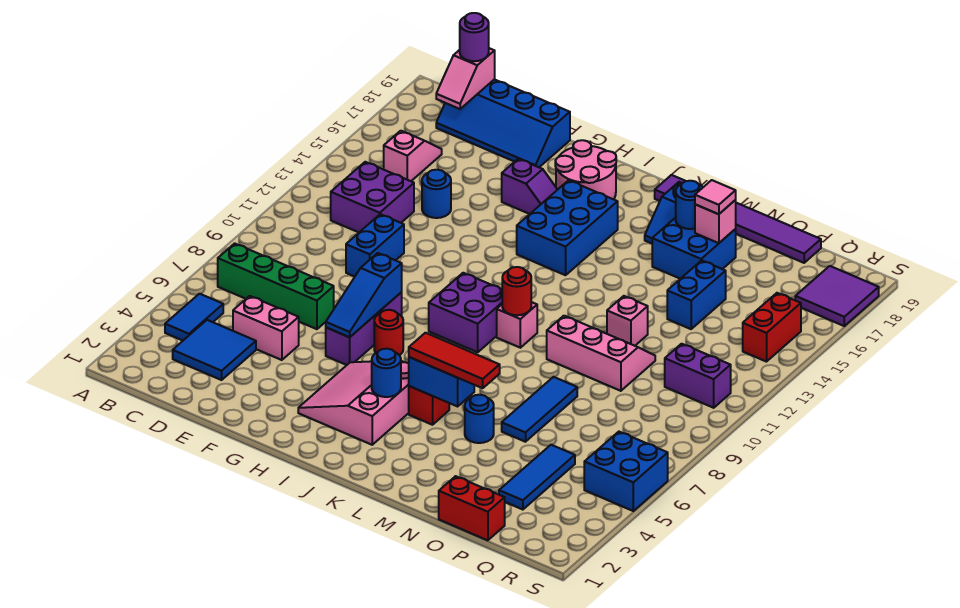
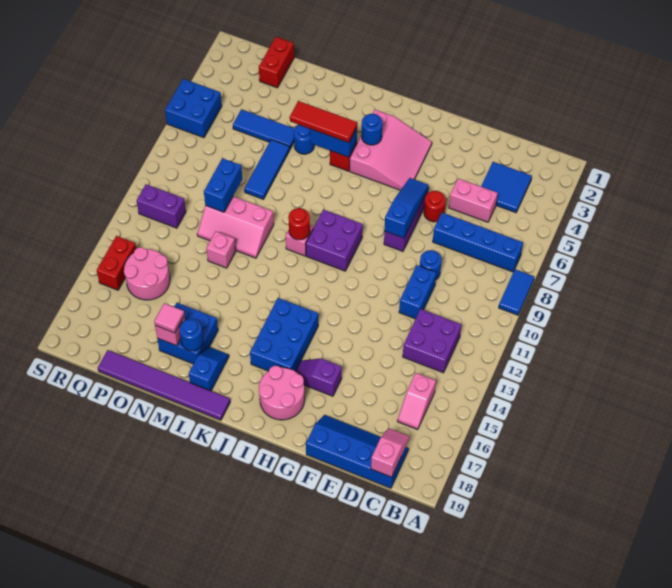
blue tile B4:B5 level 1 -> blue tile A8:A9 level 1
green brick B7:E7 level 1 -> blue brick B7:E7 level 1
purple round brick C19 level 3 -> none
blue round brick E14 level 1 -> blue round brick E9 level 1
red round brick H7 level 1 -> red round brick F6 level 1
red brick O1:P1 level 1 -> red brick P1:P2 level 1
blue brick O14:O15 level 1 -> blue brick O9:O10 level 2
blue tile P3:P5 level 1 -> blue tile N5:P5 level 1
none -> pink round brick P14:Q15 level 1
purple tile R17:S18 level 1 -> none

